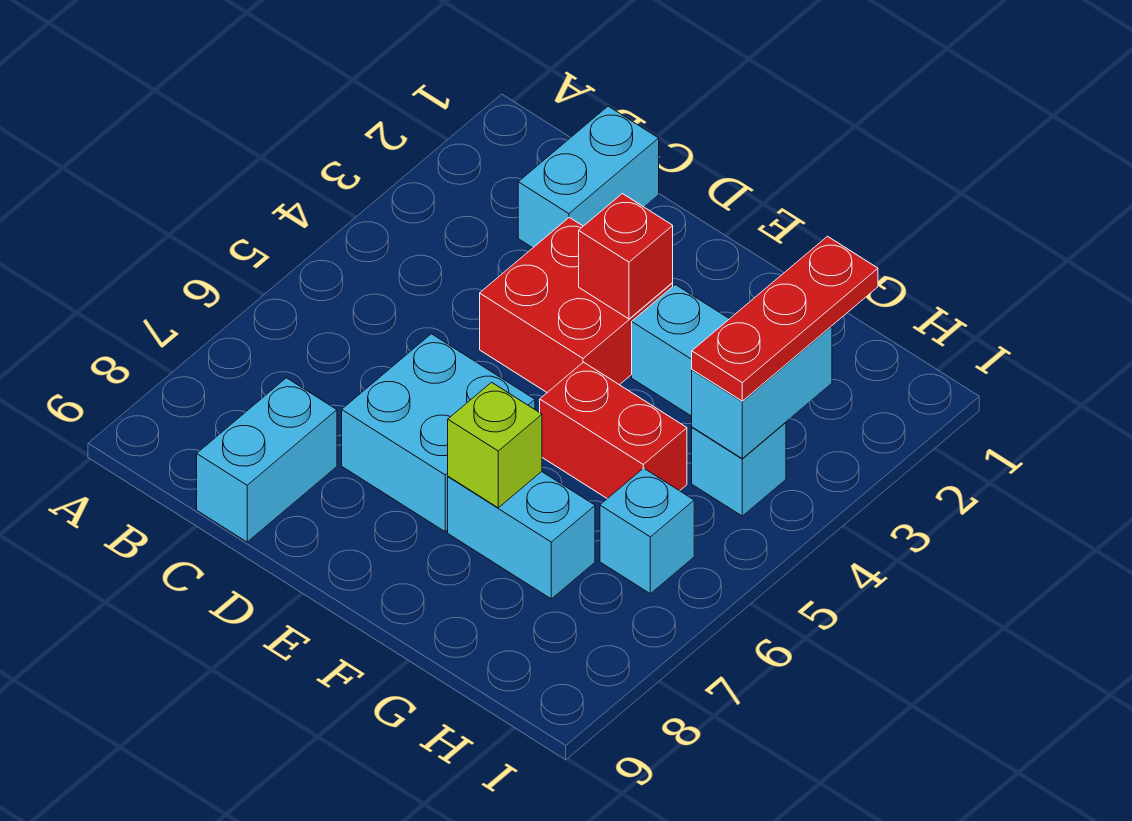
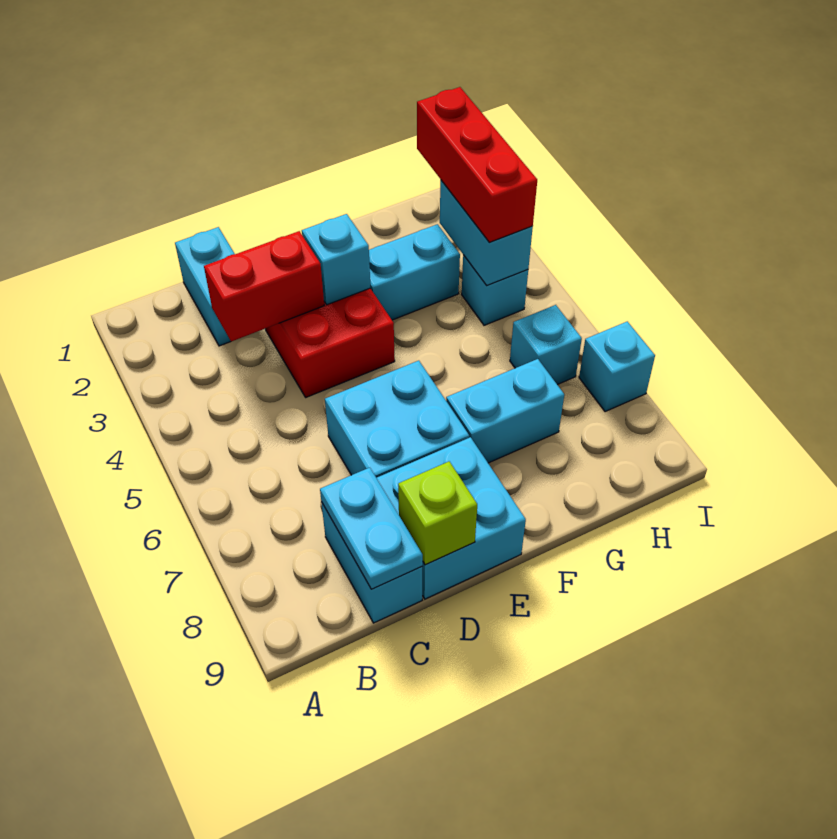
none -> cyan plate C8:C9 level 2
none -> cyan brick D8:E9 level 1
red brick E3 level 2 -> cyan brick E3 level 2
red brick F5:G5 level 1 -> red brick C3:D3 level 2
lime brick F7 level 2 -> lime brick D9 level 2
red plate H2:H4 level 3 -> red brick H2:H4 level 3
none -> cyan brick I7 level 1

